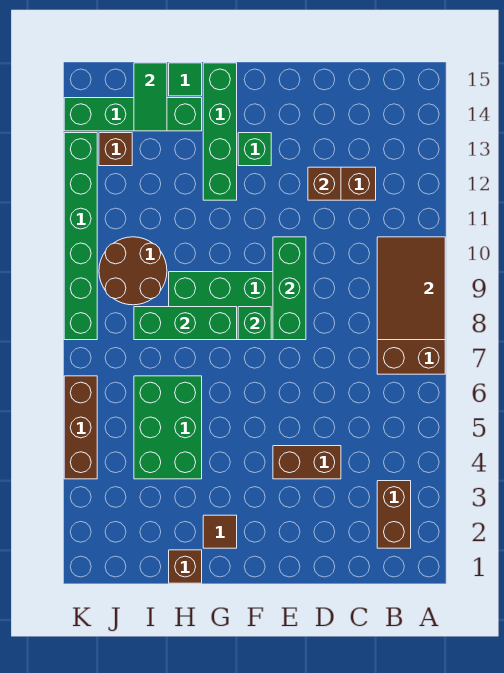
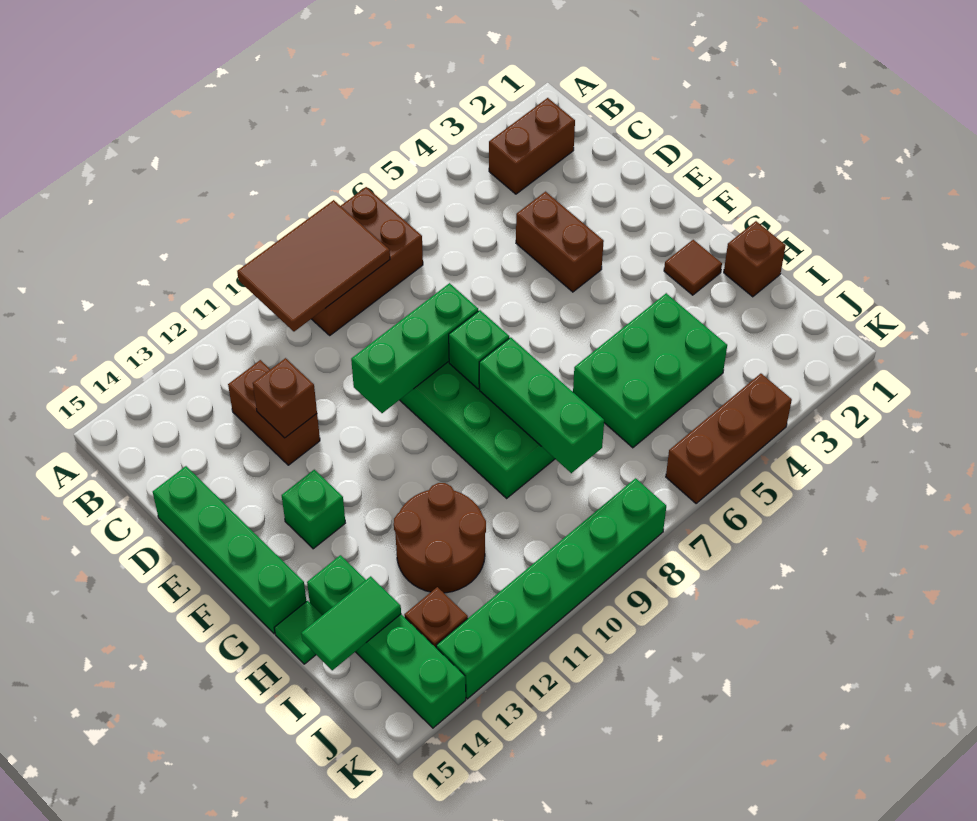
green brick G12:G15 level 1 -> green brick D15:G15 level 1
brown round brick I9:J10 level 1 -> brown round brick H11:I12 level 1

